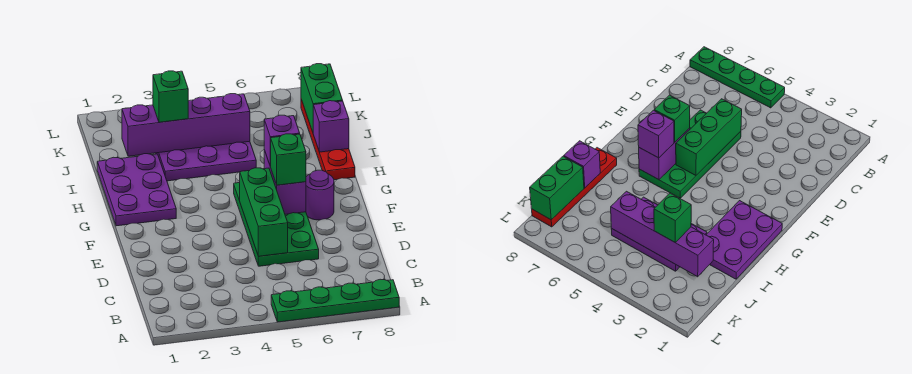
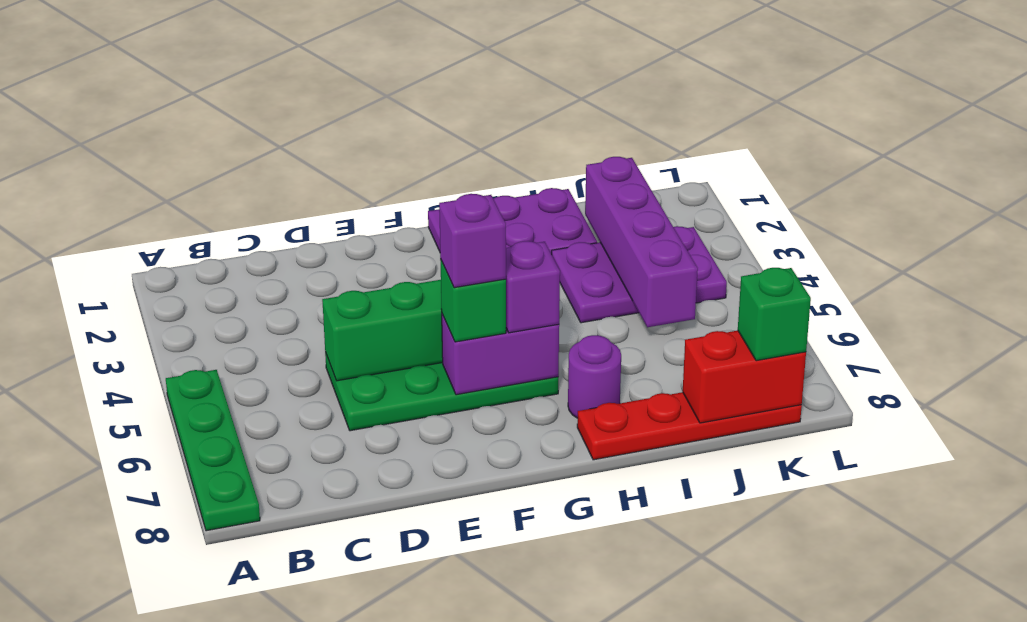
purple round brick F7 level 1 -> purple round brick H7 level 1
purple plate I3:J5 level 1 -> purple plate I3:K4 level 1
purple brick I8 level 2 -> purple brick F6 level 4
green brick J3 level 3 -> green brick K8 level 3
green brick J8:K8 level 2 -> red brick J8:K8 level 2

